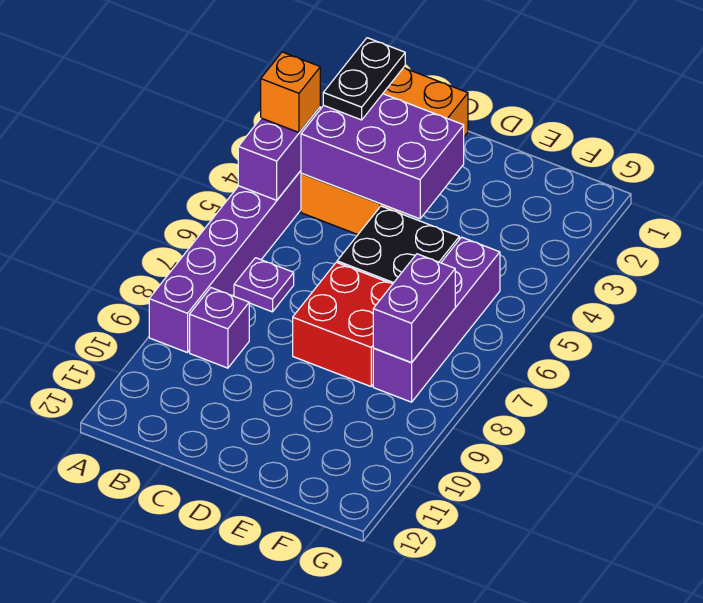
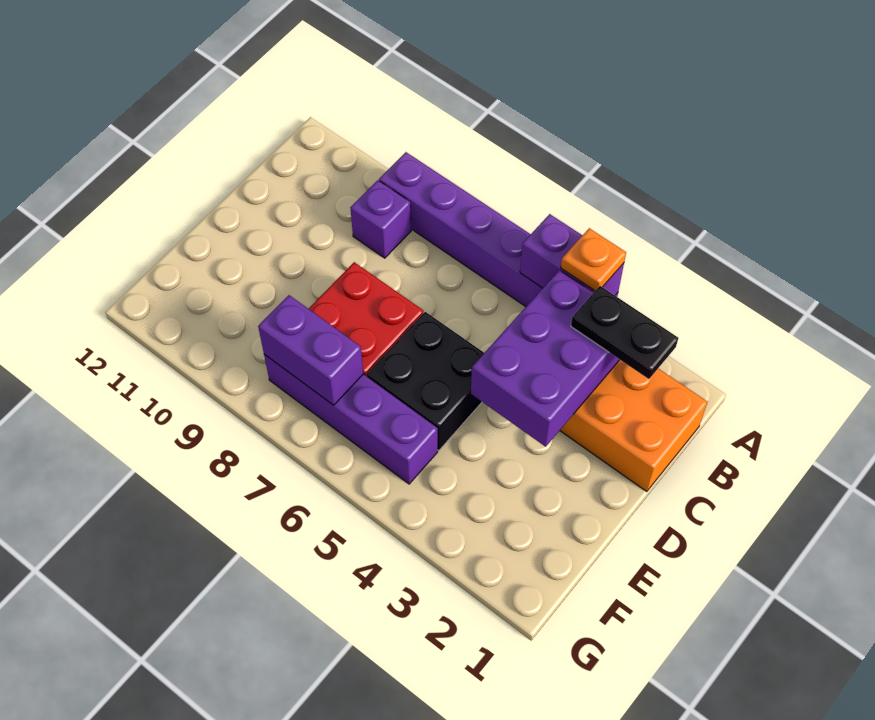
orange brick A4 level 3 -> orange plate A4 level 3
purple plate B7 level 1 -> none

